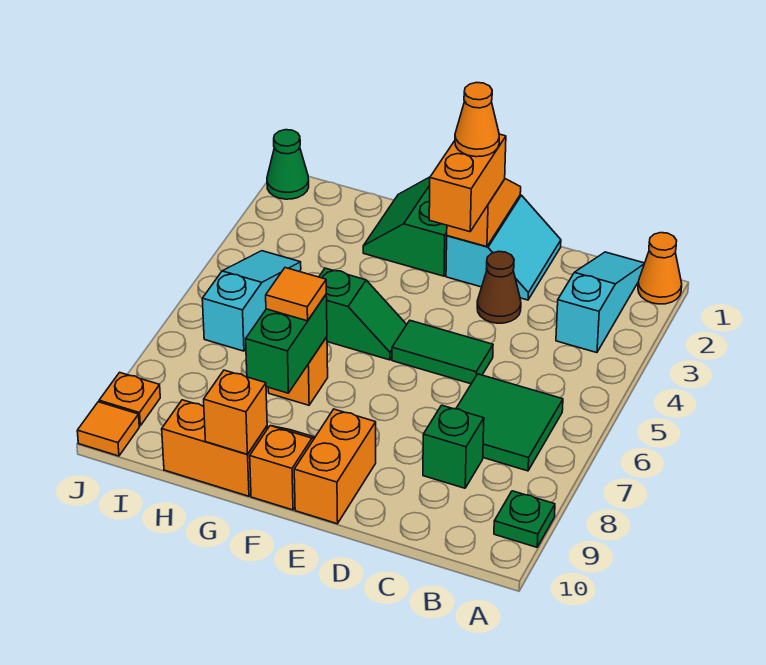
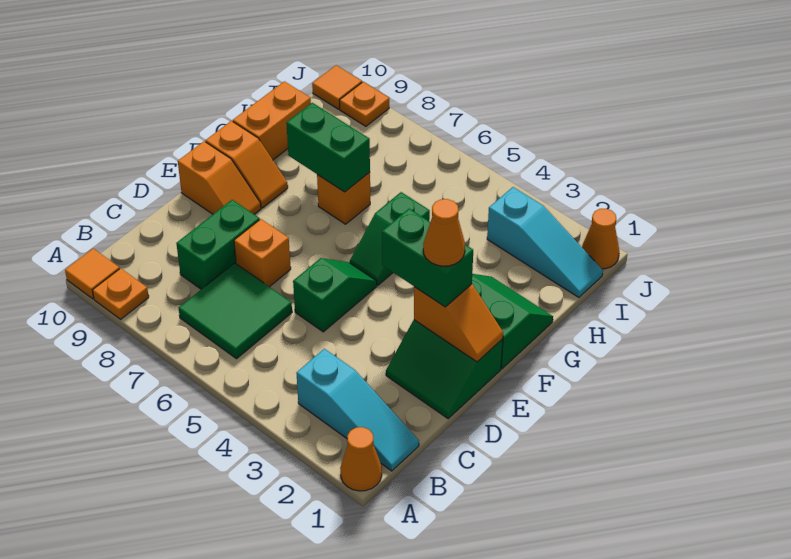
green plate A9 level 1 -> orange plate A9 level 1
green brick C8 level 1 -> green brick C8:D8 level 1
cyan slope D1:E2 level 1 top E -> green slope D1:E2 level 1 top E
brown cone D3 level 1 -> none
green tile D5:E5 level 1 -> green slope D5:E5 level 1 top D
orange brick E2:E3 level 3 -> green brick E2:E3 level 3
orange brick E9:E10 level 1 -> orange slope E9:E10 level 1 top 10
orange tile G7 level 3 -> orange tile A10 level 1
orange brick G10 level 2 -> orange brick D7 level 1
cyan slope I4:I6 level 1 top 6 -> cyan slope I1:I3 level 1 top 3
green cone J1 level 1 -> orange cone J1 level 1

